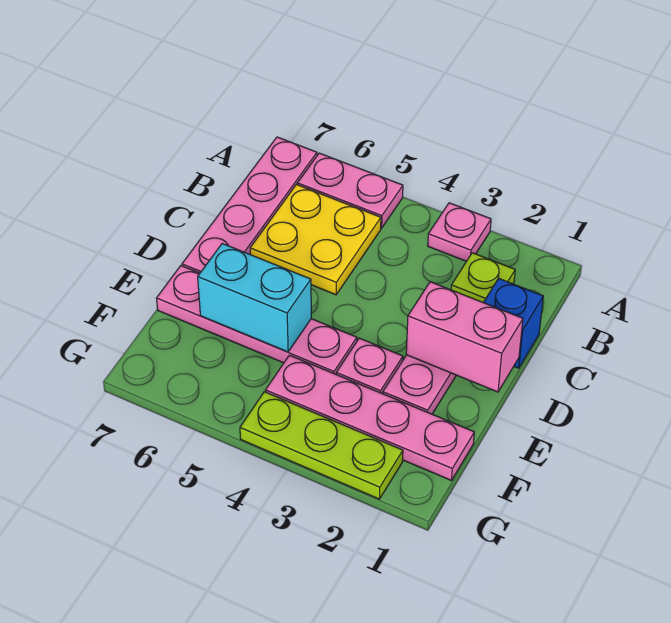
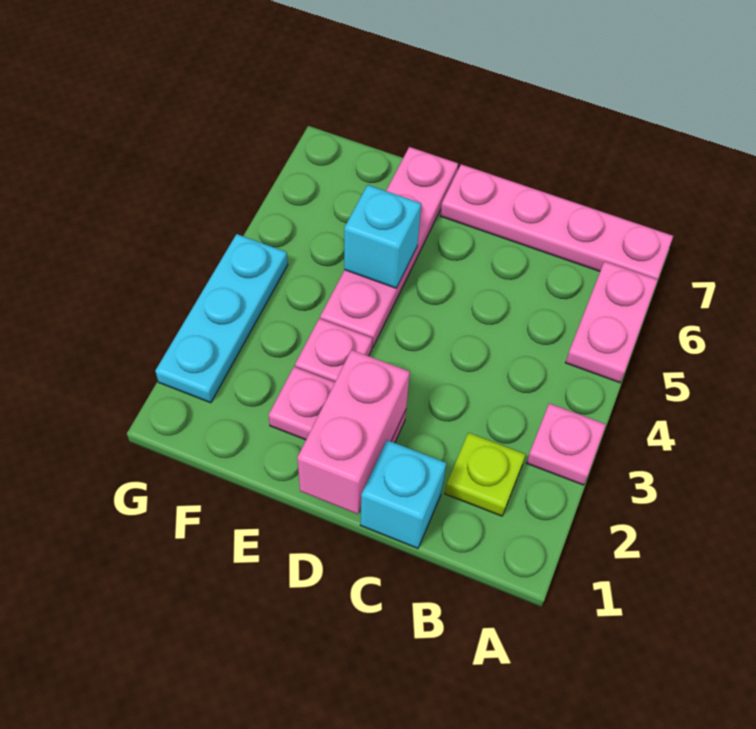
yellow plate B5:C6 level 1 -> none
blue brick C1 level 1 -> cyan brick C1 level 1
cyan brick E5:E6 level 2 -> cyan brick E5 level 2
pink plate F1:F4 level 1 -> none
lime plate G2:G4 level 1 -> cyan plate G2:G4 level 1

